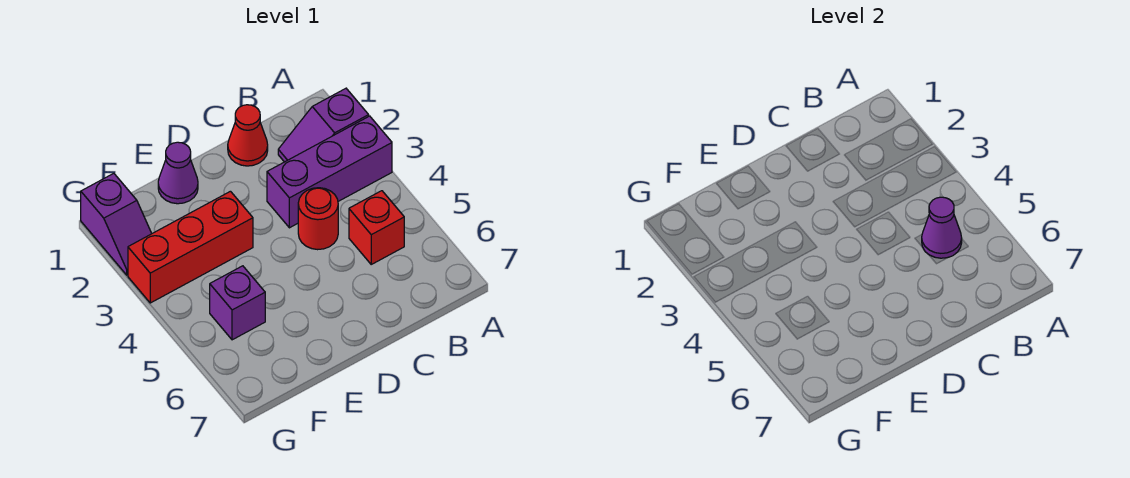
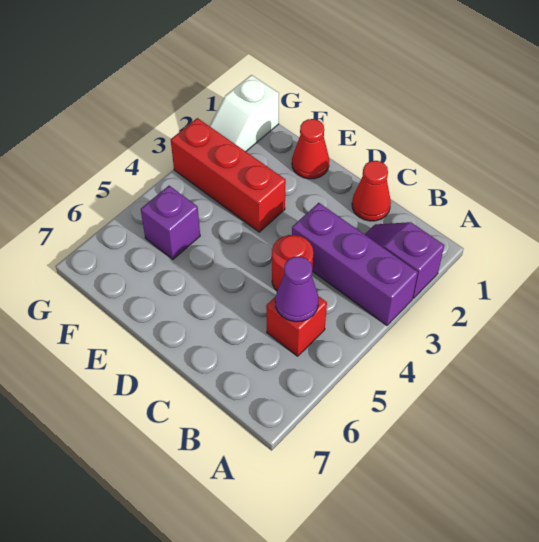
purple cone E1 level 1 -> red cone E1 level 1
purple slope G1:G2 level 1 top 1 -> white slope G1:G2 level 1 top 1

